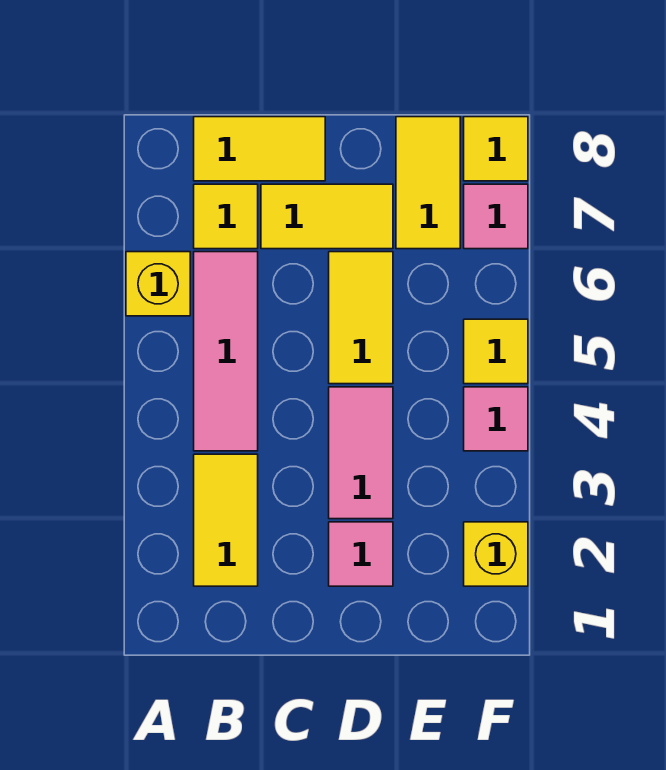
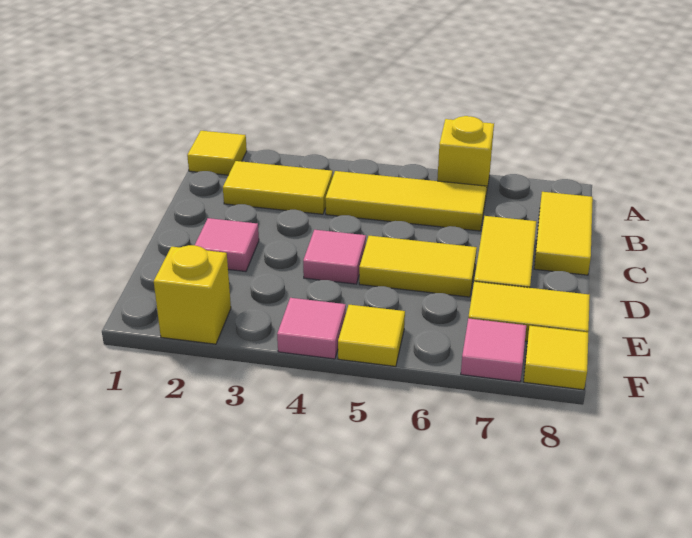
pink tile B4:B6 level 1 -> yellow tile B4:B6 level 1
yellow tile B7 level 1 -> yellow tile A1 level 1
pink tile D3:D4 level 1 -> pink tile D4 level 1

